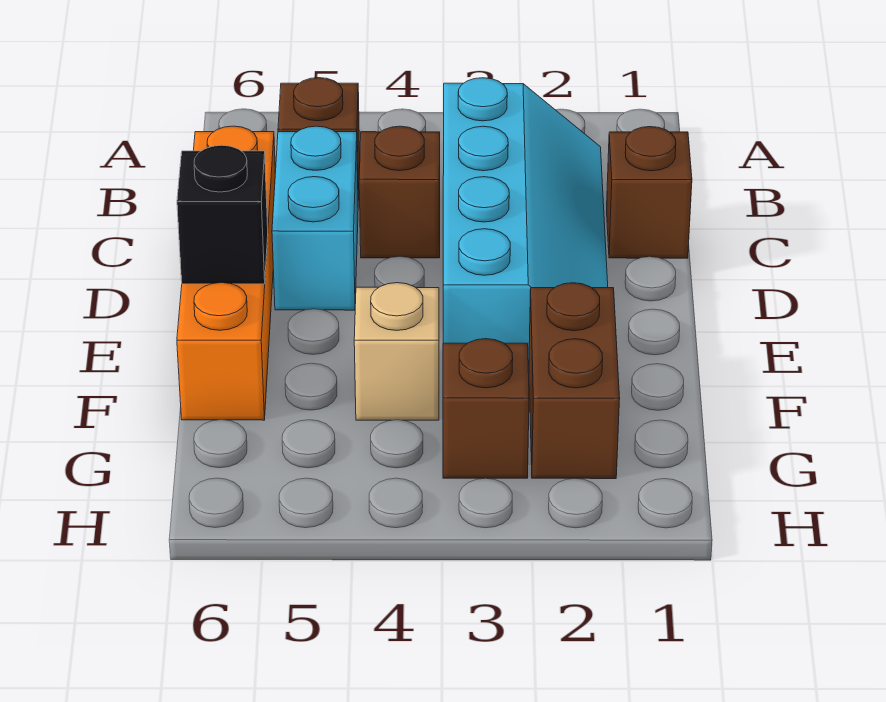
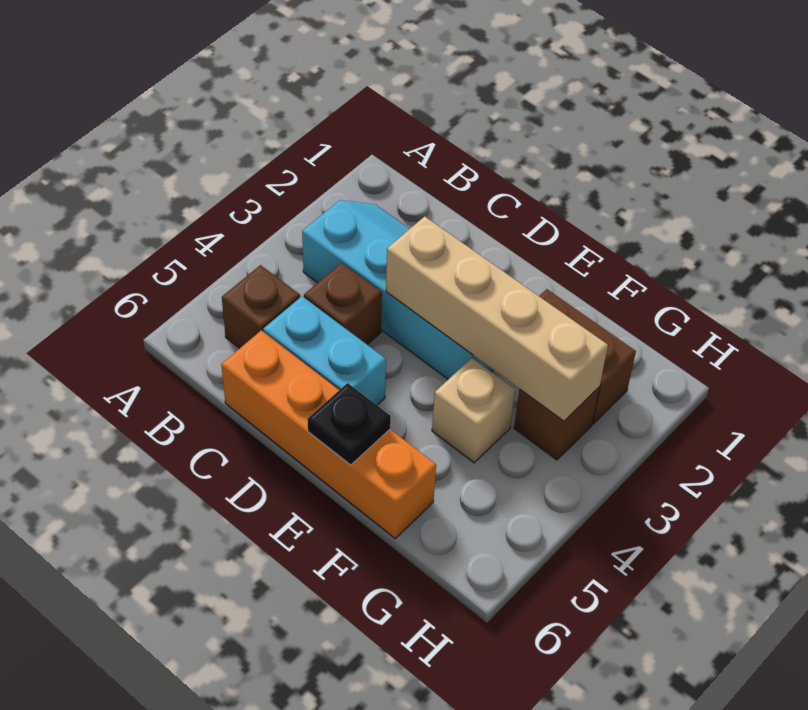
brown brick C1 level 1 -> none
none -> tan brick D3:G3 level 2
black brick E6 level 2 -> black plate E6 level 2

